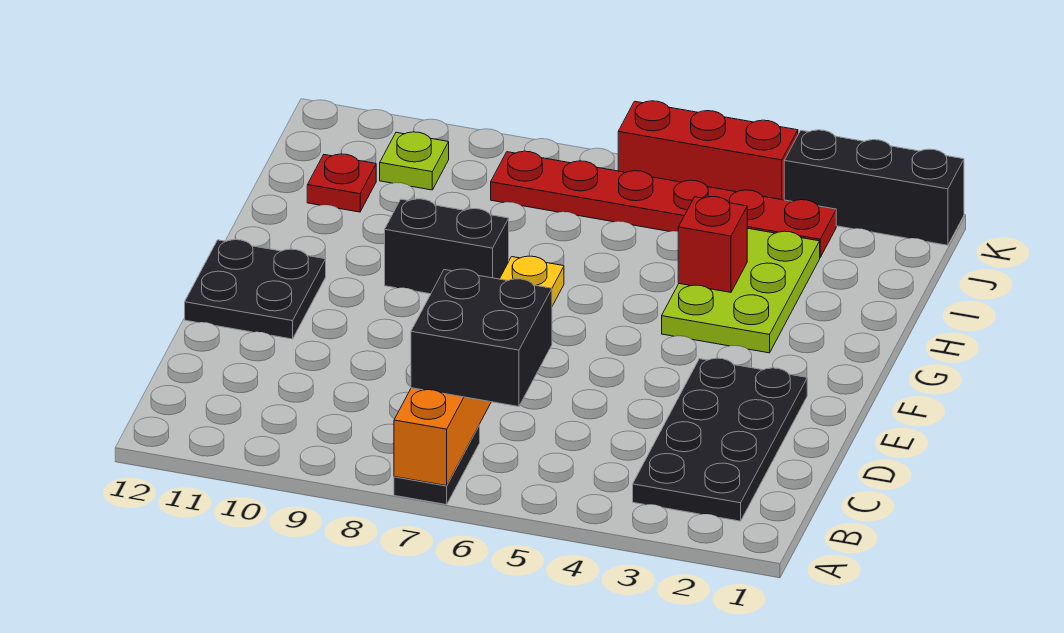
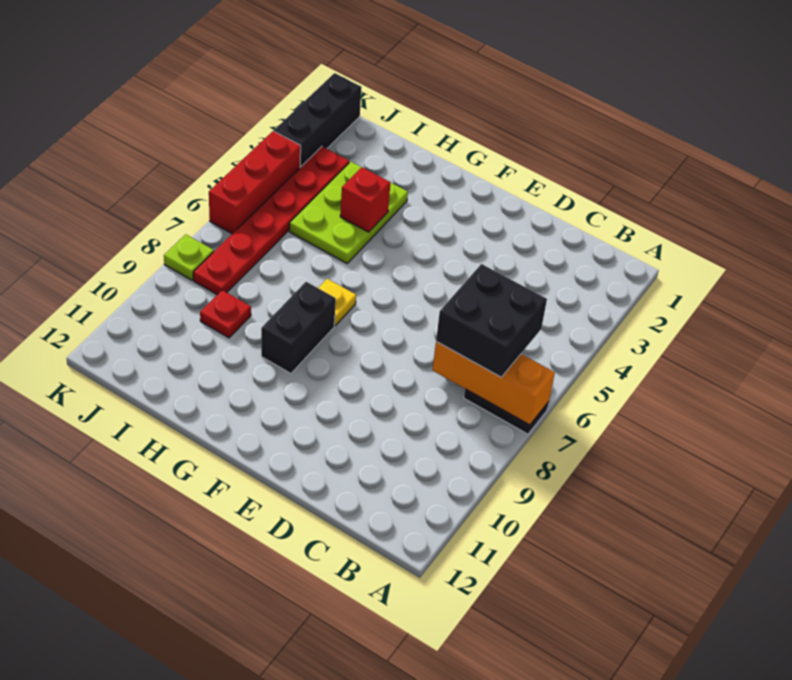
black plate B2:E3 level 1 -> none
black plate E11:F12 level 1 -> none
lime plate G3:I4 level 1 -> lime plate H3:I5 level 1
red plate I11 level 1 -> red plate I9 level 1
lime plate J10 level 1 -> lime plate K8 level 1

